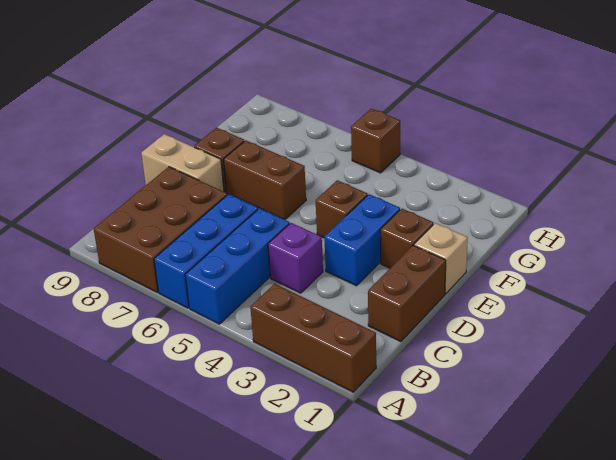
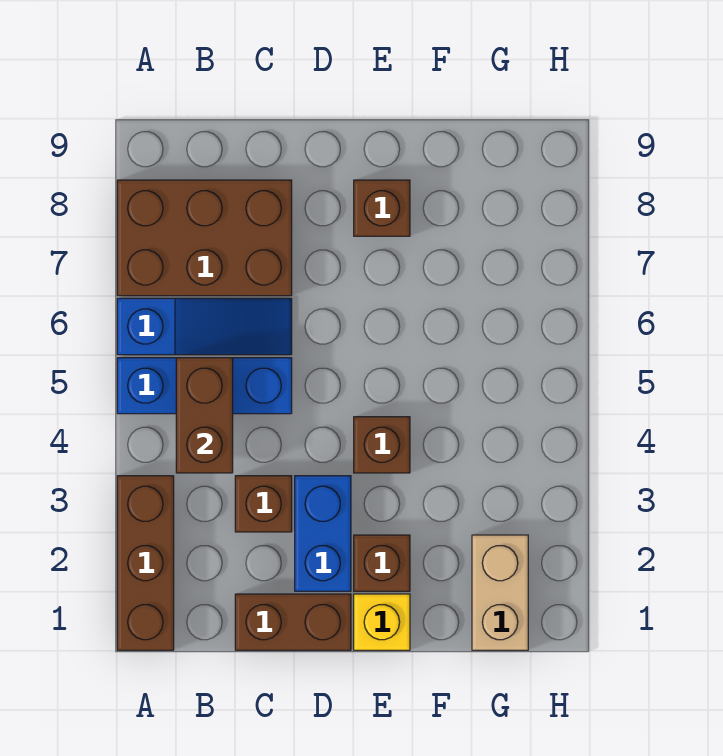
blue brick A6:C6 level 1 -> blue slope A6:C6 level 1 top A
purple brick C4 level 1 -> none
blue brick D3:E3 level 1 -> blue brick D2:D3 level 1
tan brick D8:D9 level 1 -> tan brick G1:G2 level 1
tan brick E1 level 1 -> yellow brick E1 level 1
brown brick E6:E7 level 1 -> brown brick B4:B5 level 2
brown brick H5 level 1 -> brown brick C3 level 1

